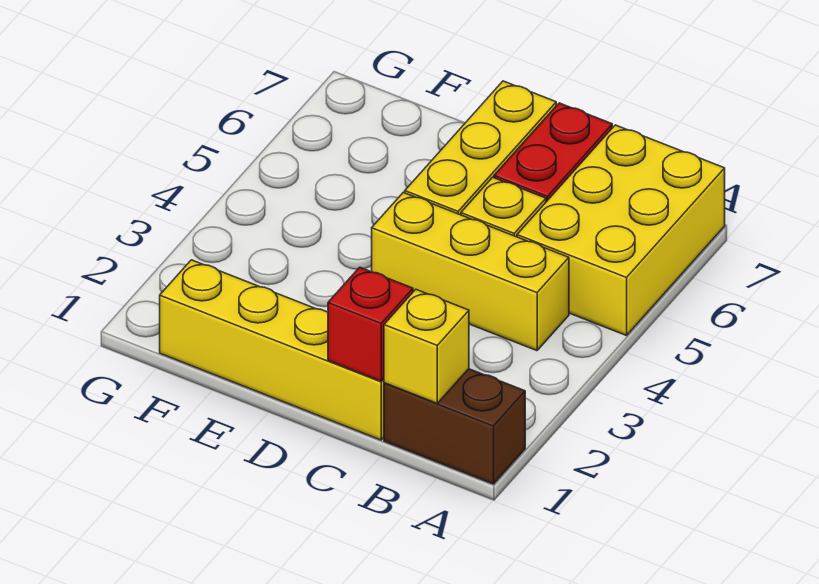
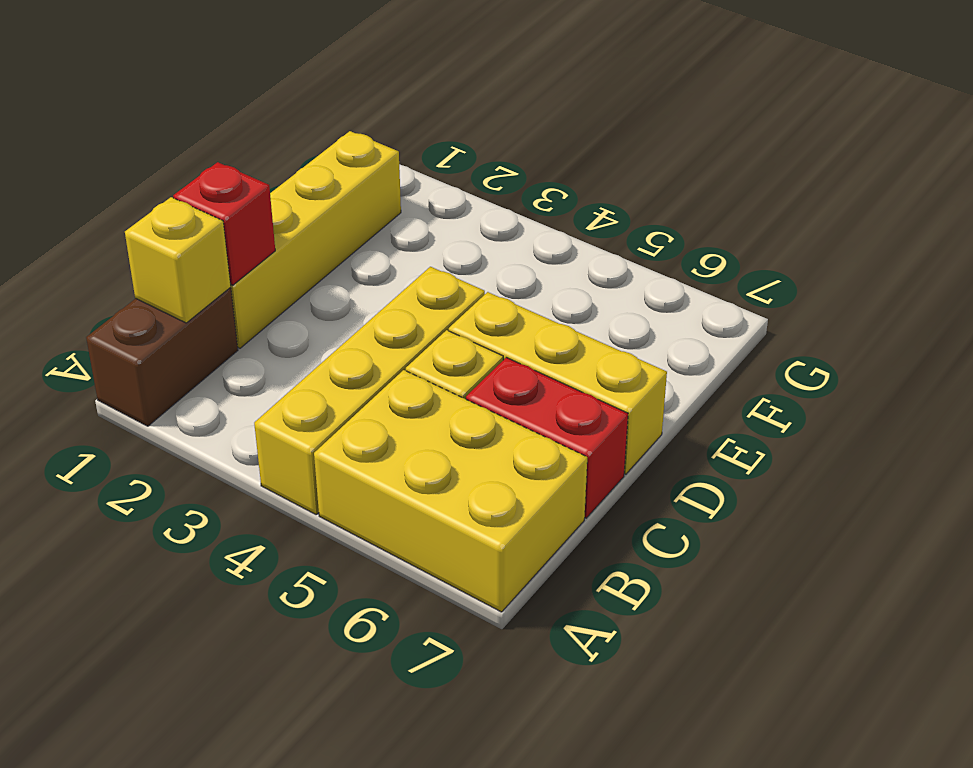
yellow brick B4:D4 level 1 -> yellow brick A4:D4 level 1

